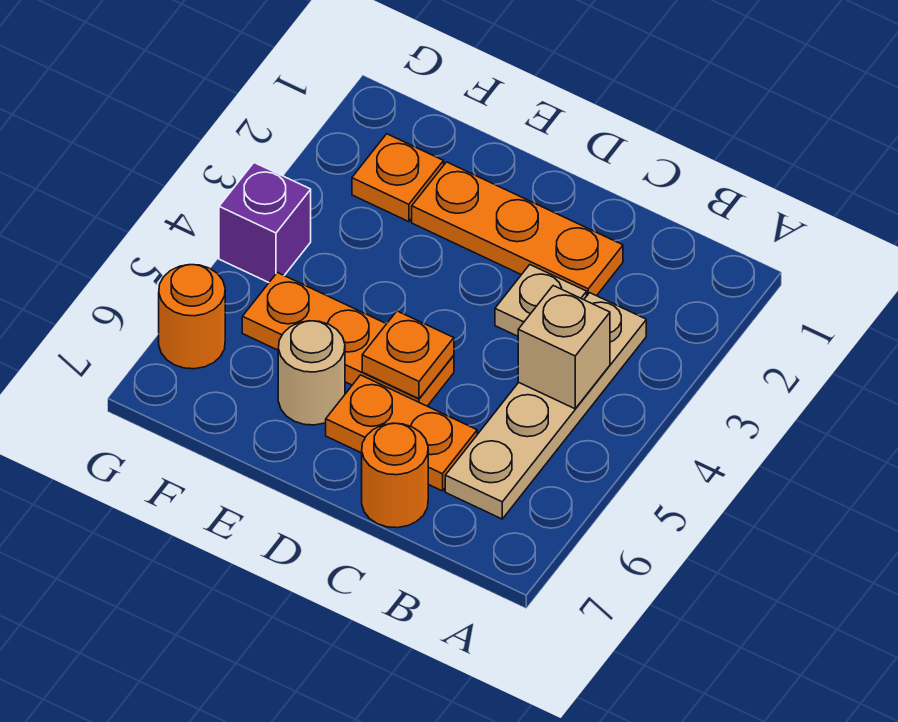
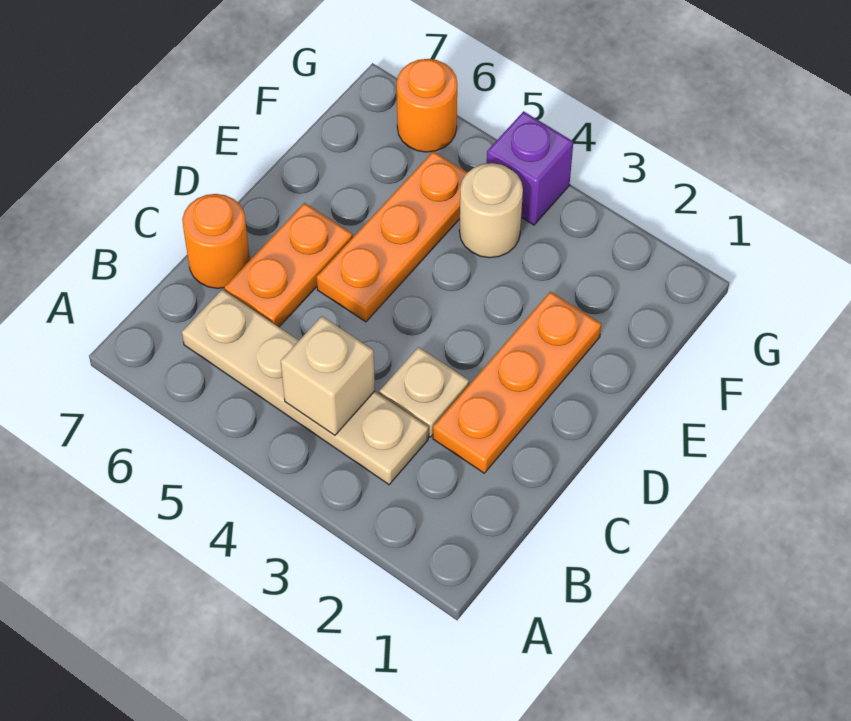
orange plate D5 level 2 -> none
tan round brick E6 level 1 -> tan round brick F4 level 1
orange plate F2 level 1 -> none

